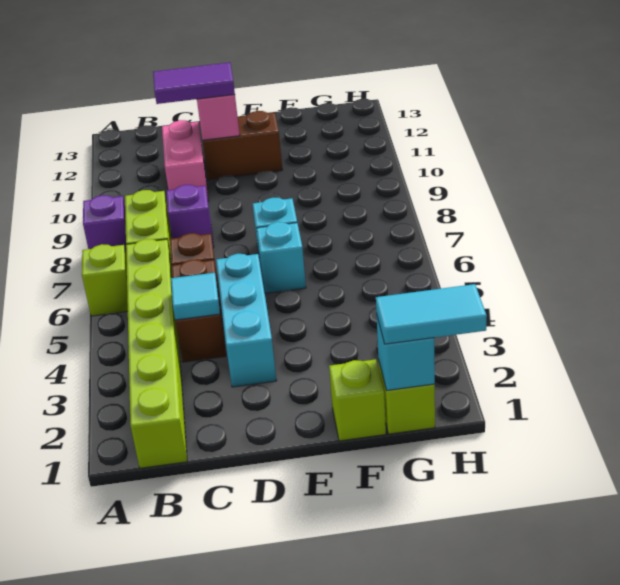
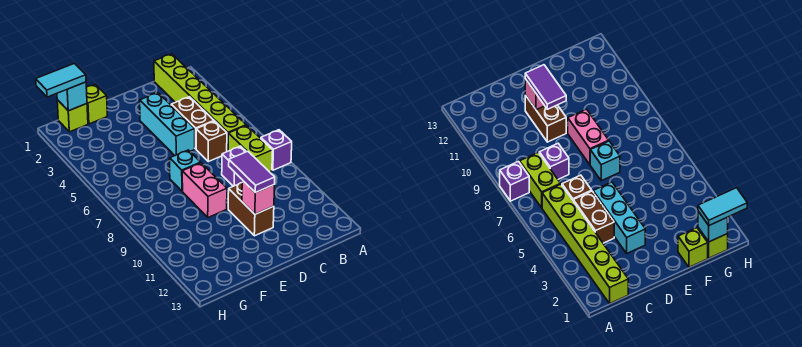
lime brick A6 level 1 -> none
cyan tile C4 level 2 -> none
pink brick C10:C11 level 1 -> pink brick E8:E9 level 1
purple tile C11:D11 level 3 -> purple tile D10:D11 level 3
brown brick D11:E11 level 1 -> brown brick D10:D11 level 1
cyan brick E6 level 1 -> none

